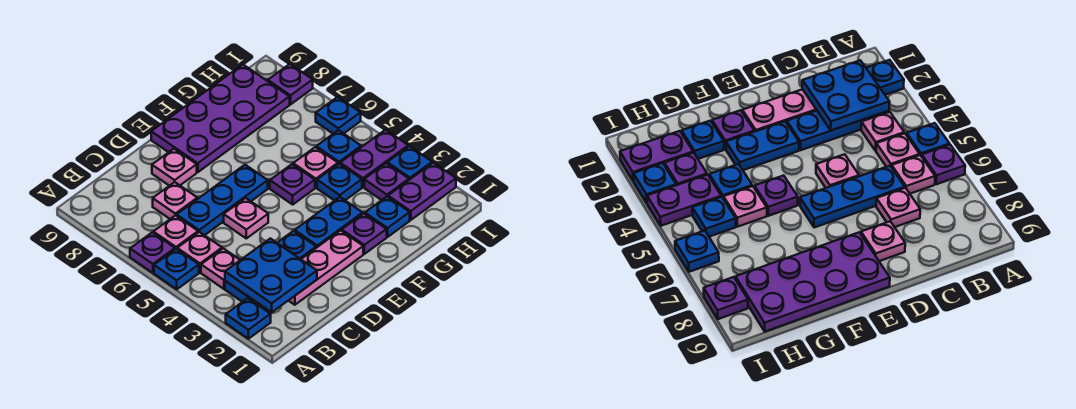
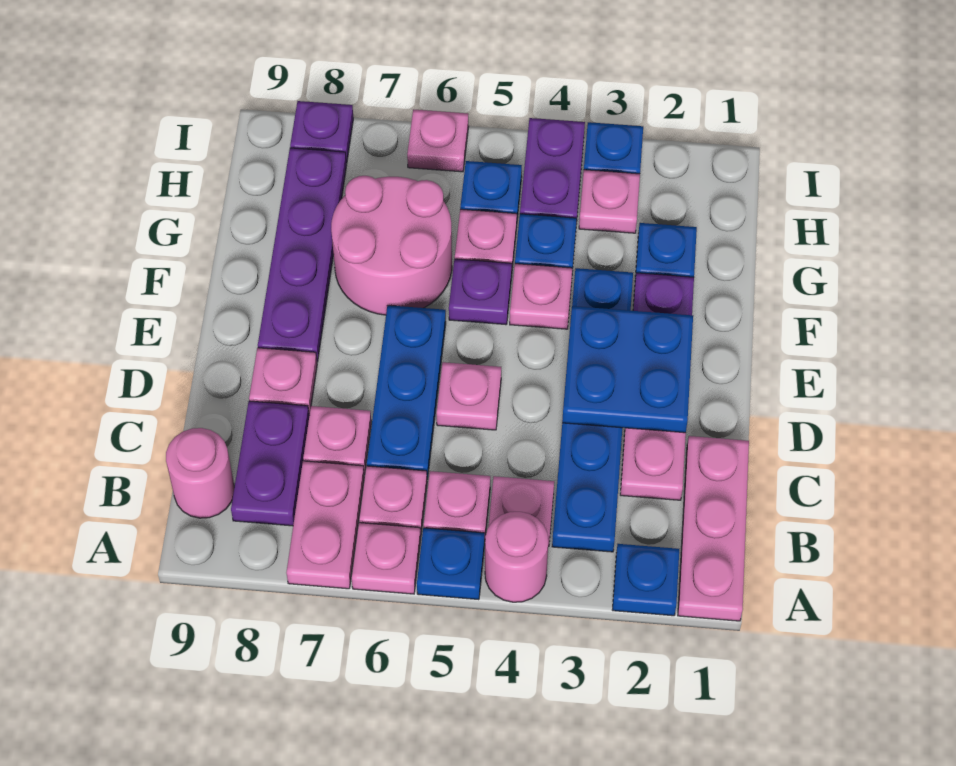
none -> pink plate A1:C1 level 1
none -> pink round brick A4 level 1
purple plate A6 level 1 -> pink plate A6 level 1
none -> pink plate A7:B7 level 1
blue plate B2:C3 level 2 -> blue plate D2:E3 level 2
none -> pink round brick B9 level 1
purple plate E8:H9 level 1 -> purple plate E8:H8 level 1
none -> pink plate F4 level 1
none -> pink round brick F6:G7 level 1
purple plate H2:I2 level 1 -> purple plate B8:C8 level 1
purple plate H3 level 1 -> pink plate H3 level 1
blue plate I6 level 1 -> pink plate I6 level 1

